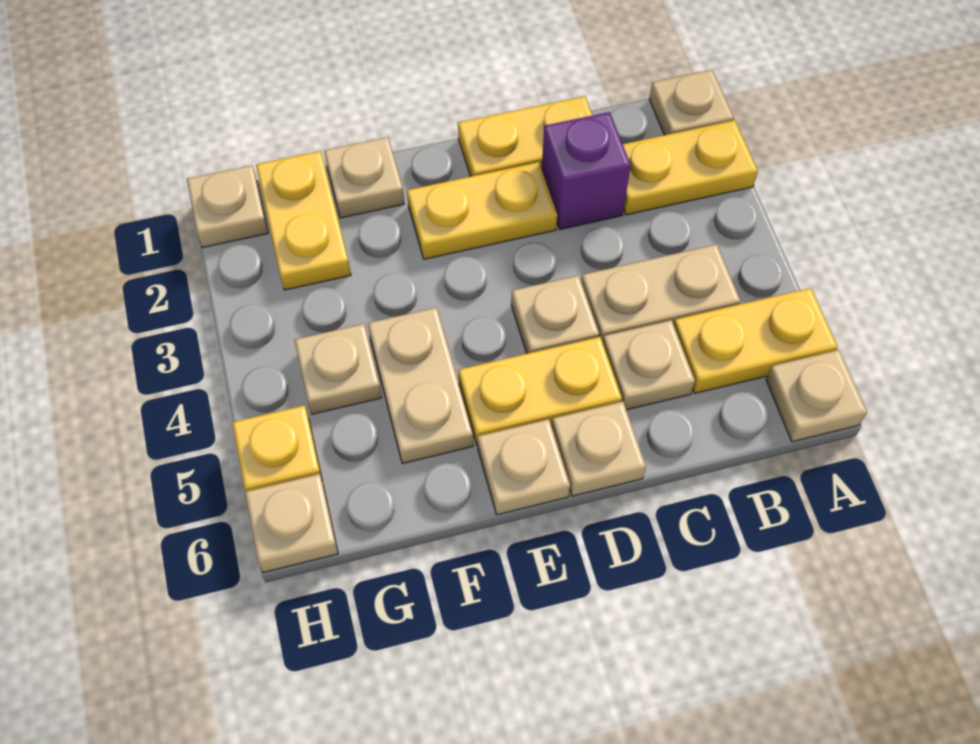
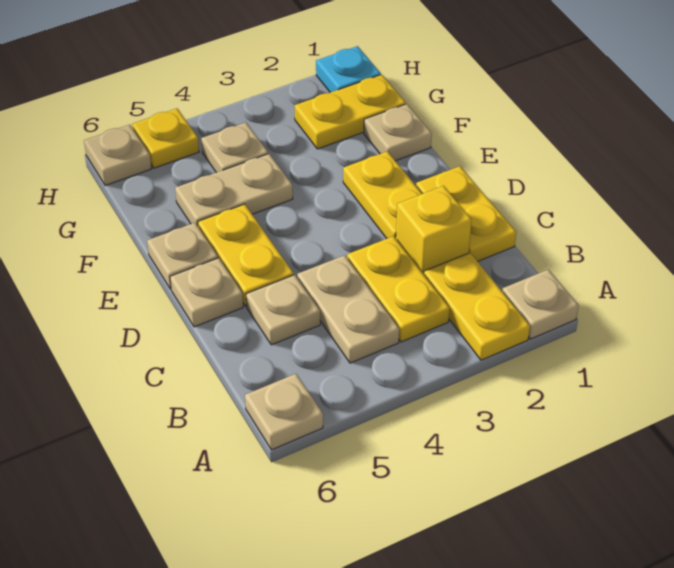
yellow plate A5:B5 level 1 -> yellow plate B3:C3 level 1
purple brick C2 level 1 -> yellow brick C2 level 1
tan plate D4 level 1 -> none
tan plate H1 level 1 -> cyan plate H1 level 1

